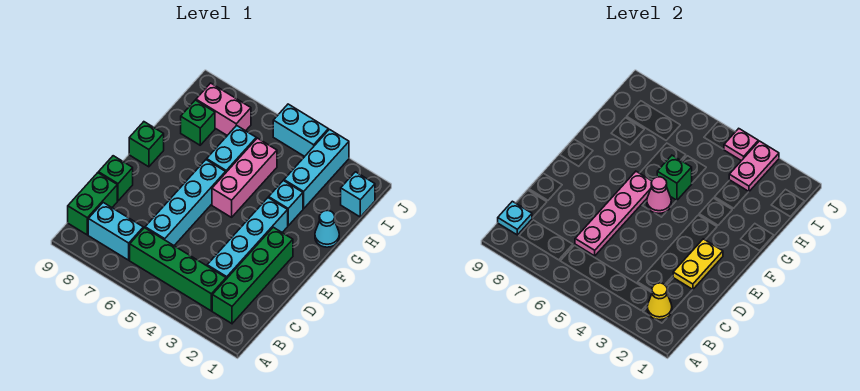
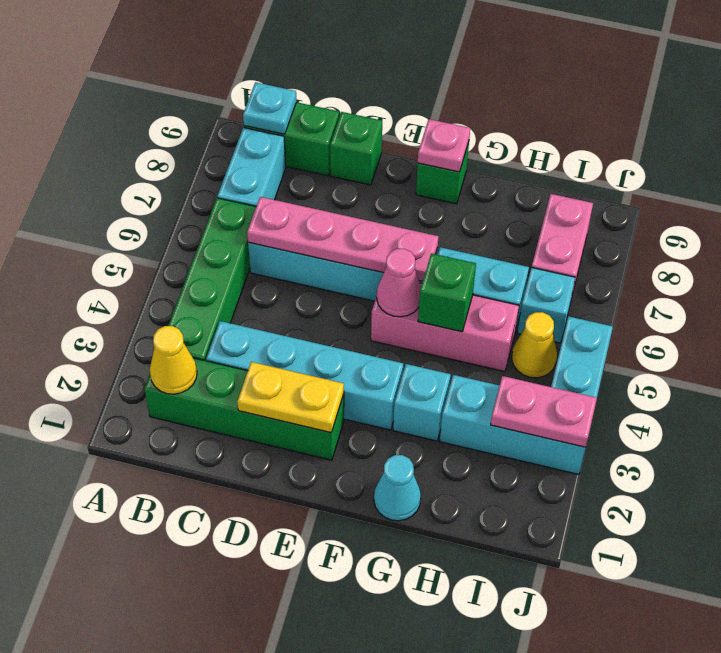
green brick H8 level 1 -> none
cyan brick I1 level 1 -> cyan brick I6 level 1
none -> yellow cone I5 level 1
pink plate J4 level 2 -> pink plate F9 level 2

